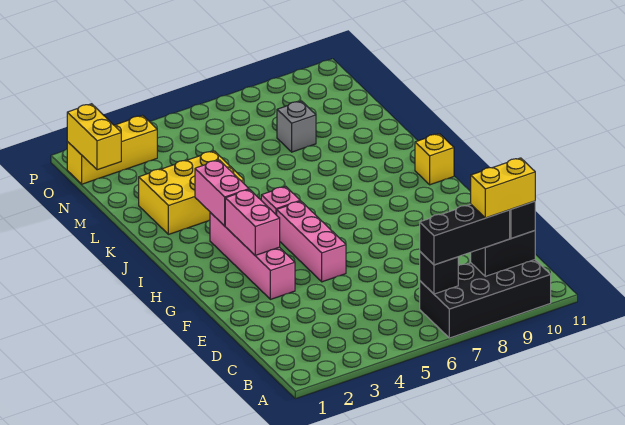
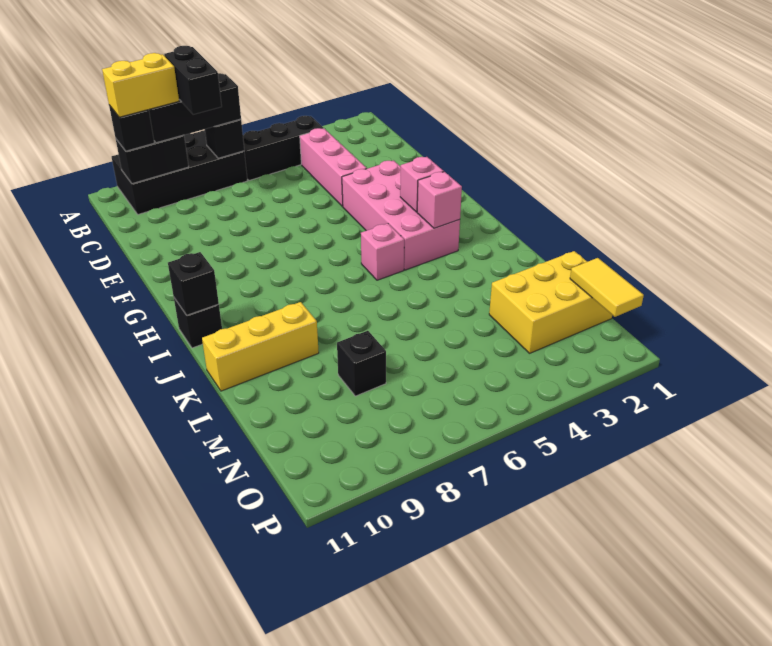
none -> black brick B4:B6 level 1
none -> black brick B8:C8 level 4
pink brick F3:I3 level 1 -> pink brick F3:I4 level 1
pink brick F5:H5 level 1 -> pink brick C4:E4 level 1
pink brick G3:H3 level 2 -> pink brick H3 level 2
pink brick I3:J3 level 2 -> pink brick I3 level 2
yellow brick I11 level 1 -> black brick I11 level 1
none -> black brick I11 level 2
yellow brick K2:L4 level 1 -> yellow brick M1:N3 level 1
grey brick M8 level 1 -> black brick M8 level 1
yellow brick N1:O1 level 2 -> yellow tile N1:O1 level 2
yellow brick O1:O3 level 1 -> yellow brick K9:K11 level 1

